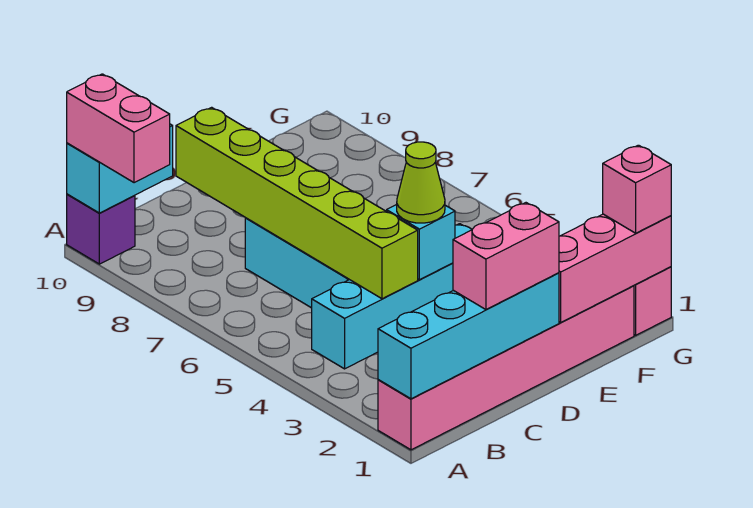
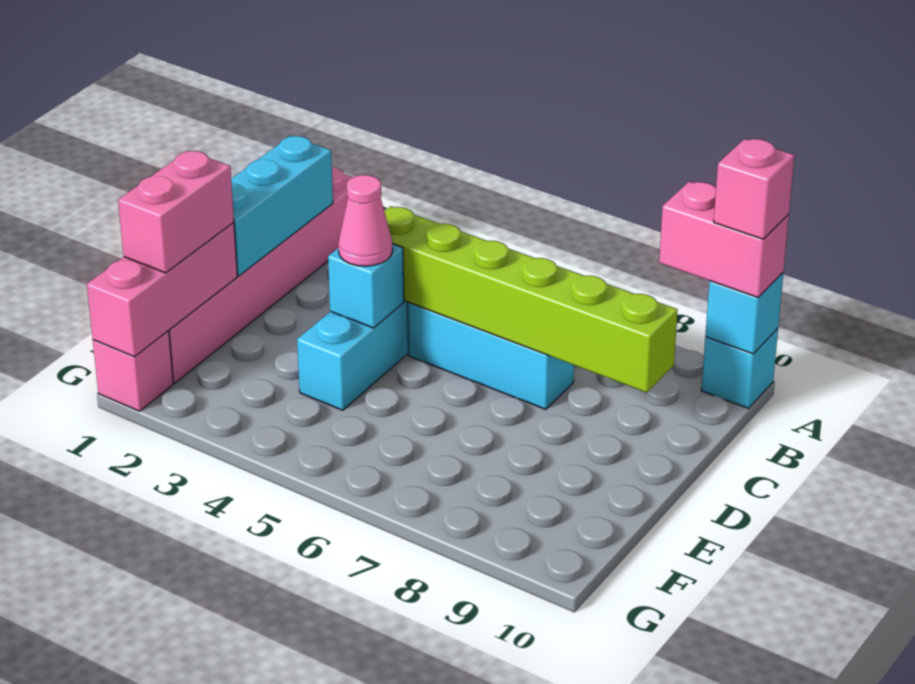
cyan brick A1:D1 level 2 -> cyan brick B1:D1 level 2
purple brick A10 level 1 -> cyan brick A10 level 1
cyan brick A10:B10 level 2 -> cyan brick A10 level 2
pink brick C1:D1 level 3 -> pink brick E1:F1 level 3
lime cone D4 level 3 -> pink cone D4 level 3
pink brick G1 level 3 -> pink brick A10 level 4

